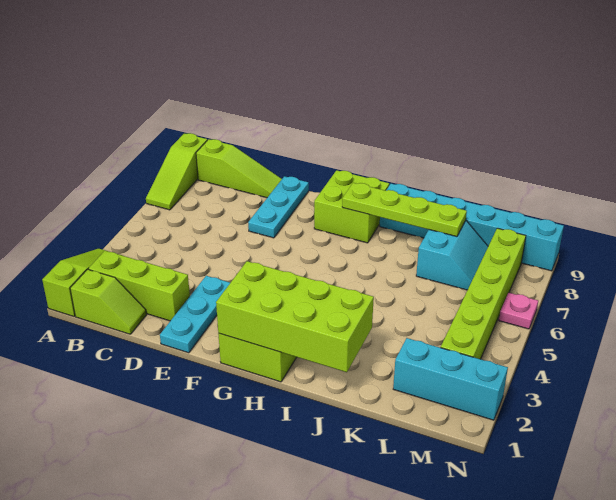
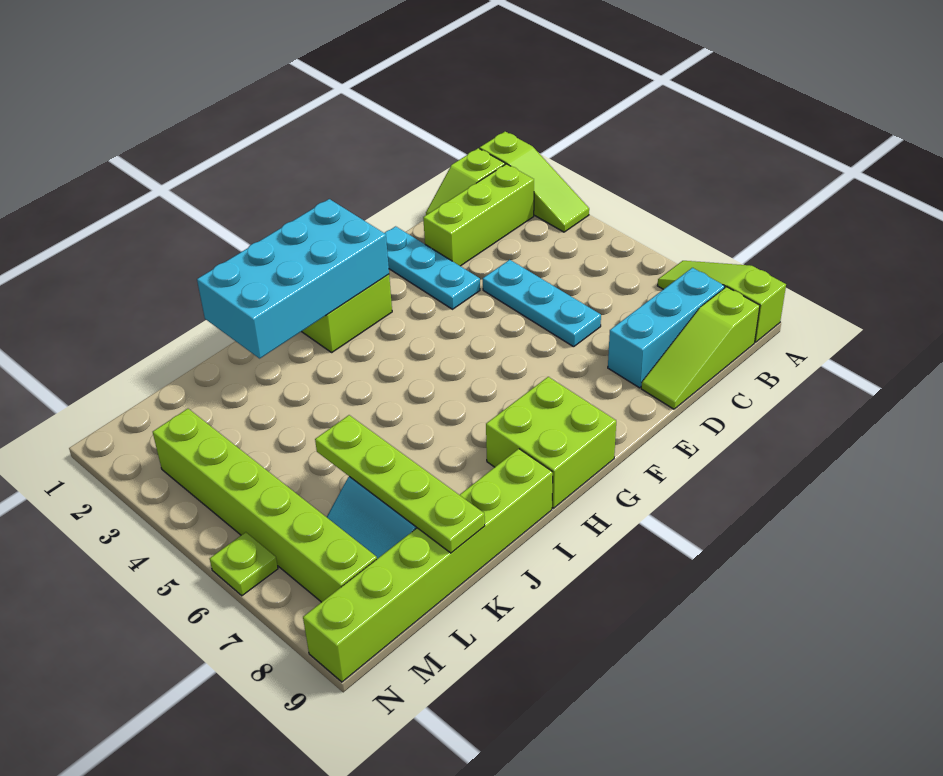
cyan plate E7:E9 level 1 -> cyan plate D4:D6 level 1
lime brick G1:J2 level 2 -> cyan brick G1:J2 level 2
lime plate H8:K8 level 2 -> lime plate K6:K9 level 2
cyan brick I9:N9 level 1 -> lime brick I9:N9 level 1
cyan brick L2:N2 level 1 -> cyan brick B8:D8 level 1
pink plate N6 level 1 -> lime plate N6 level 1

